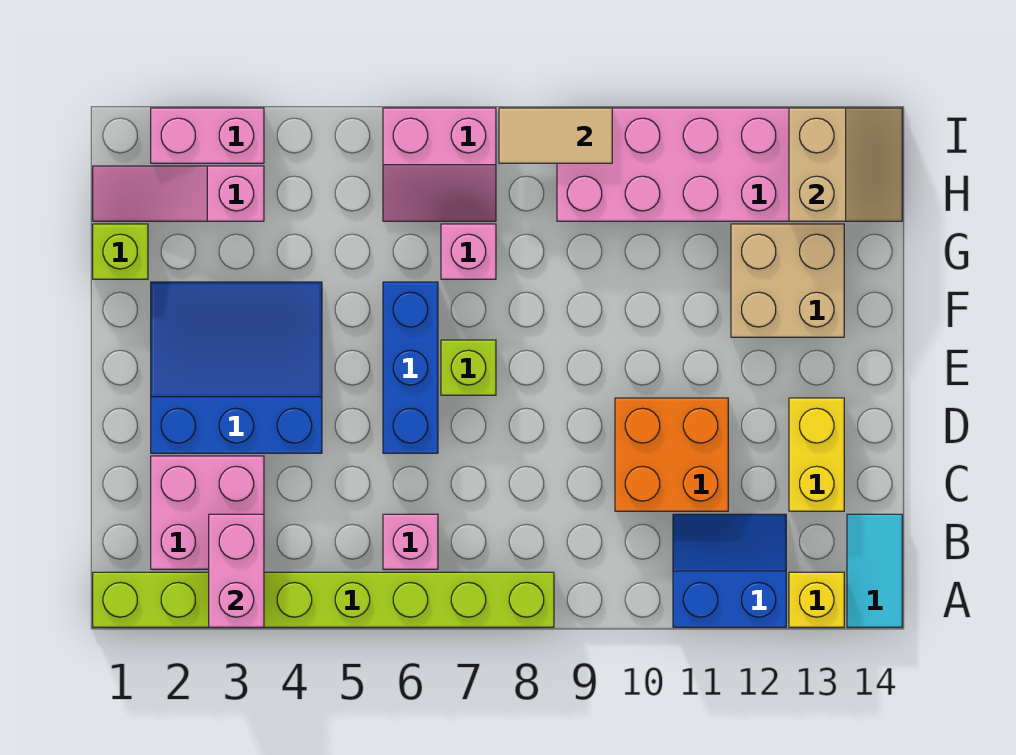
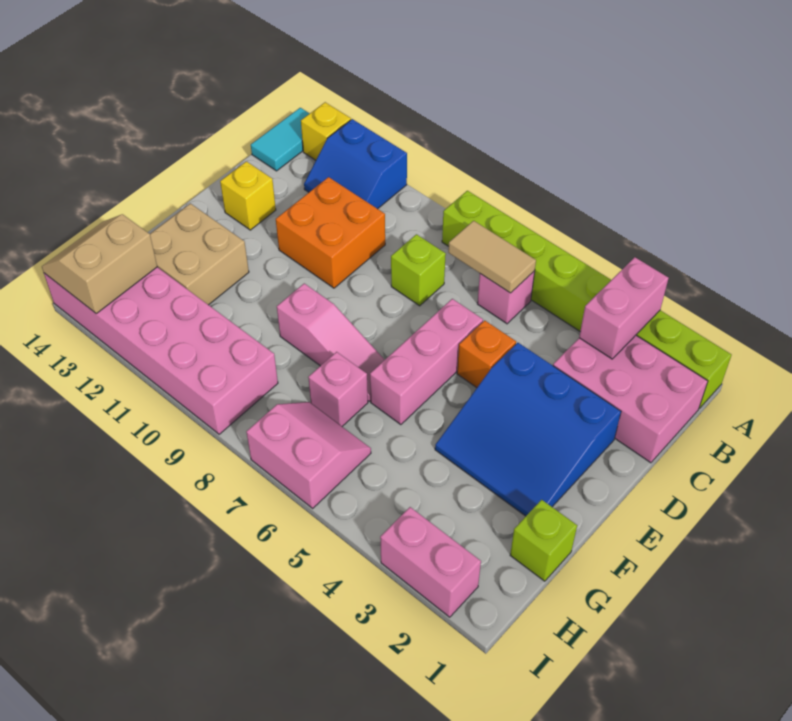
pink brick B2:C3 level 1 -> pink brick B1:C3 level 1
yellow brick C13:D13 level 1 -> yellow brick D13 level 1
none -> orange brick D5 level 1
blue brick D6:F6 level 1 -> pink brick D6:F6 level 1
lime brick E7 level 1 -> lime brick C8 level 1
pink slope H1:H3 level 1 top 3 -> pink slope F7:F9 level 1 top 9
tan tile I8:I9 level 2 -> tan tile B6:B7 level 2

